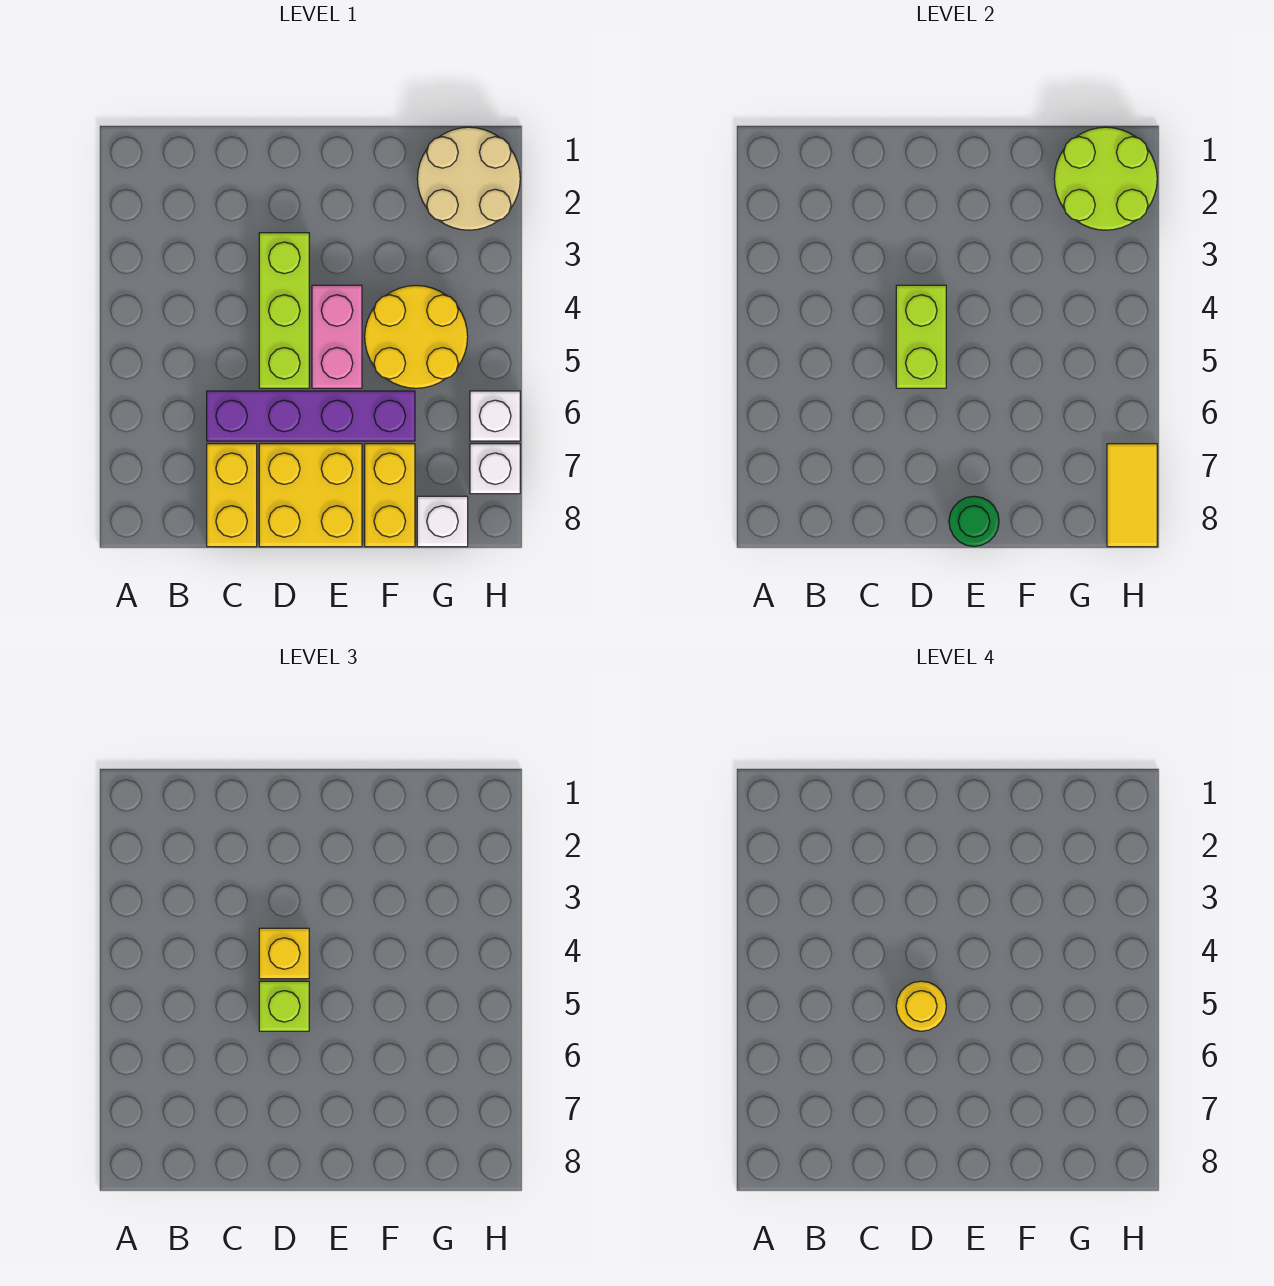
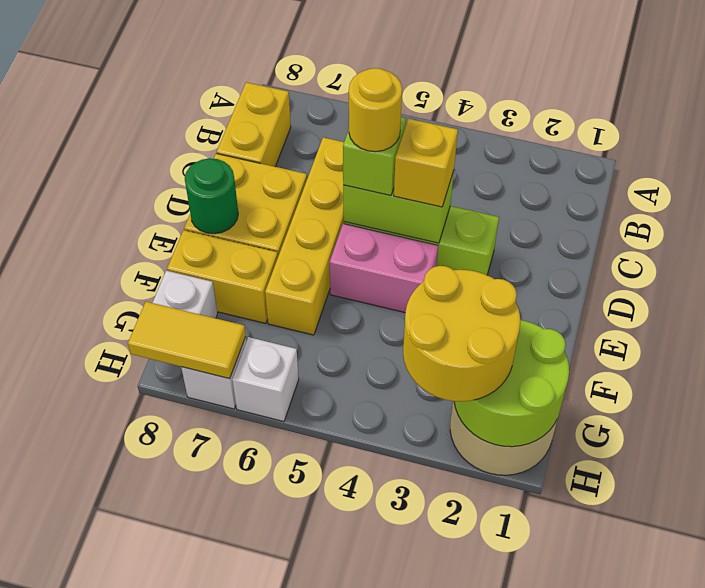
purple brick C6:F6 level 1 -> yellow brick C6:F6 level 1
yellow brick C7:C8 level 1 -> yellow brick B8:C8 level 1
yellow round brick F4:G5 level 1 -> yellow round brick G2:H3 level 3

